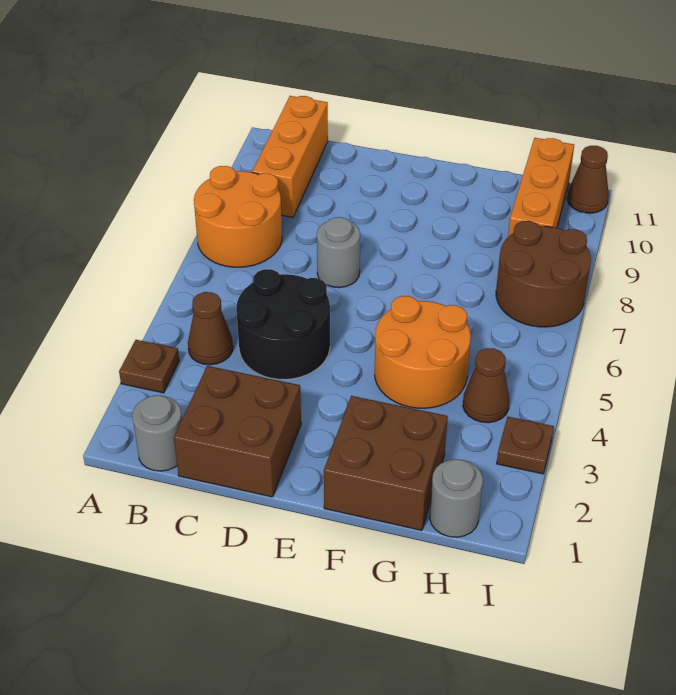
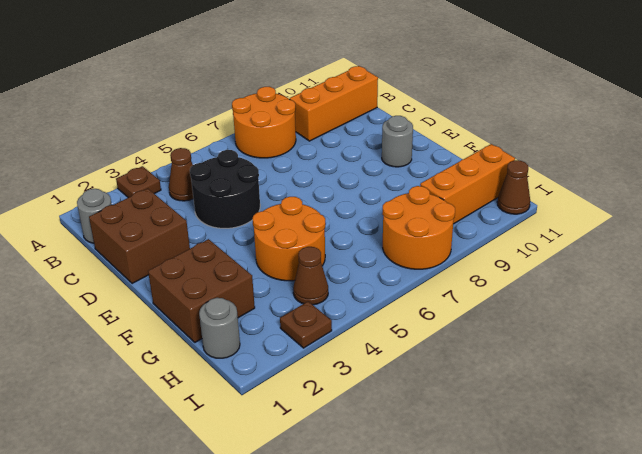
grey round brick D7 level 1 -> grey round brick E10 level 1
brown round brick H7:I8 level 1 -> orange round brick H7:I8 level 1

